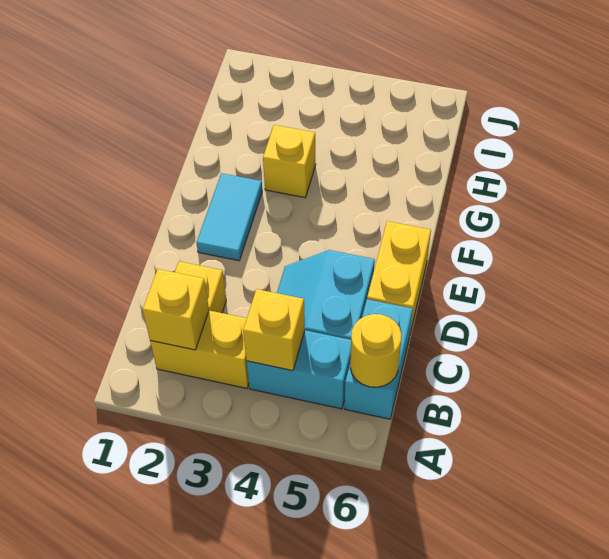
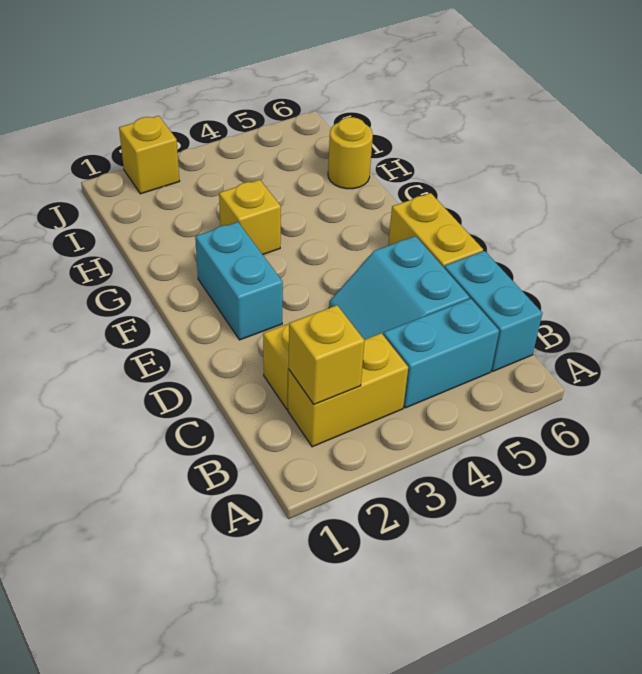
yellow brick B4 level 2 -> yellow brick J2 level 1
yellow round brick B6 level 2 -> yellow round brick H6 level 1
cyan tile E2:F2 level 1 -> cyan brick E2:F2 level 1

